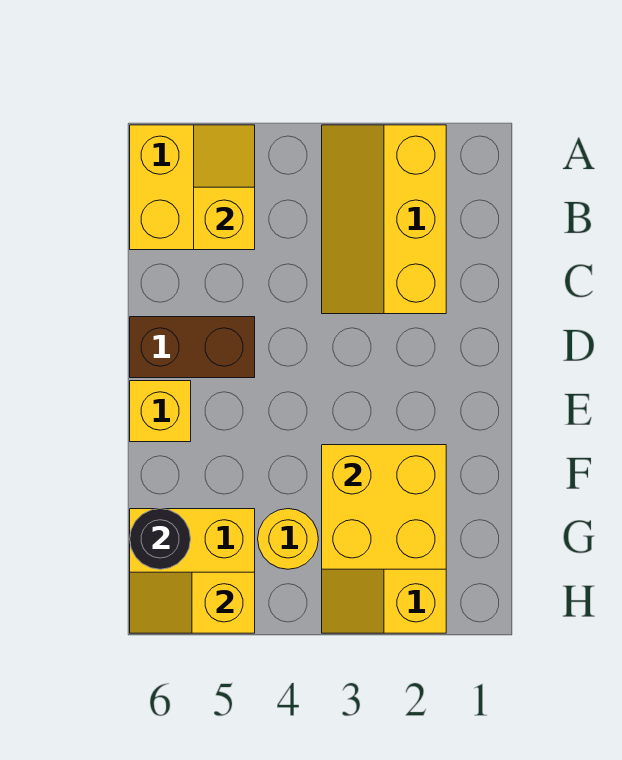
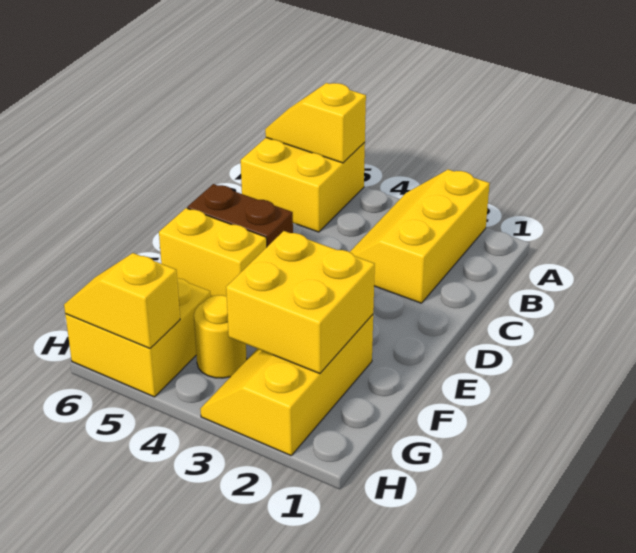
yellow slope A5:B5 level 2 top B -> yellow slope A5:A6 level 2 top 5
yellow brick E6 level 1 -> yellow brick E5:E6 level 1
black round brick G6 level 2 -> none

